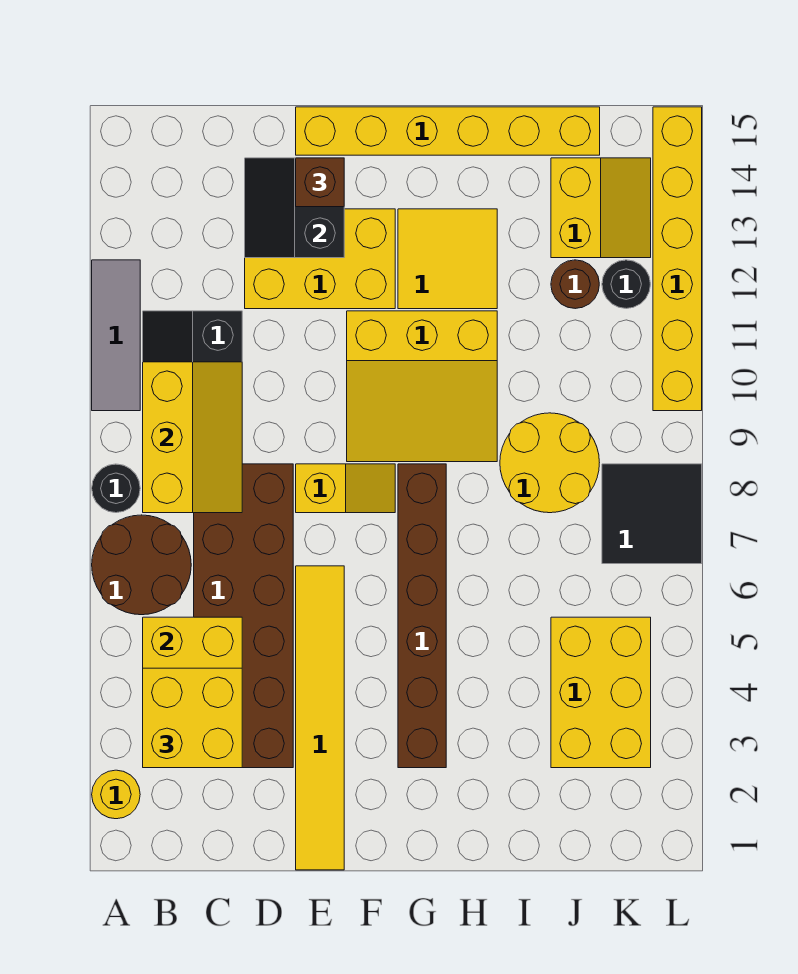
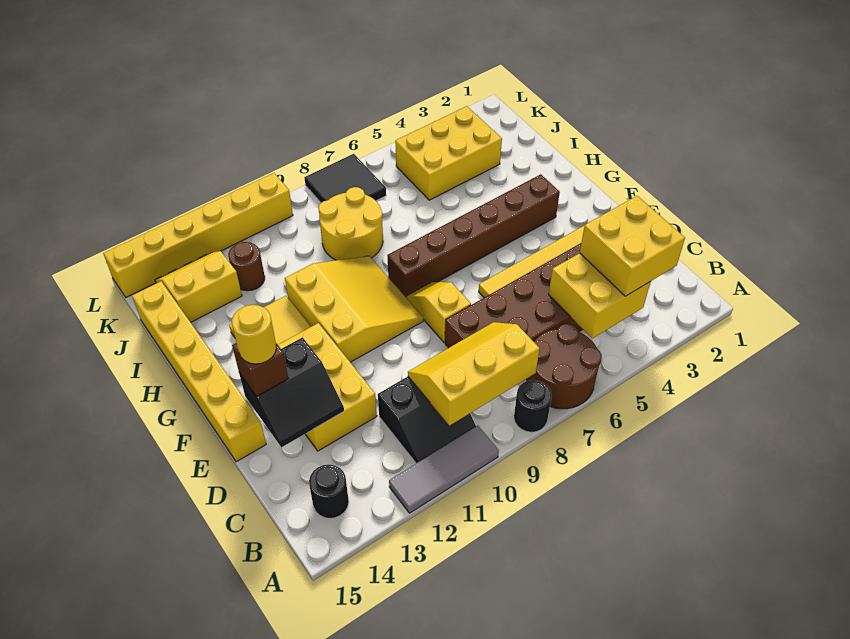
yellow round brick A2 level 1 -> yellow round brick E14 level 4
black round brick K12 level 1 -> black round brick B14 level 1

